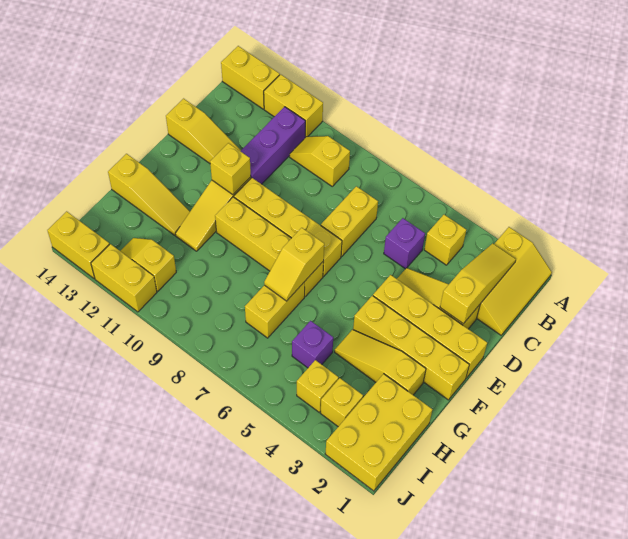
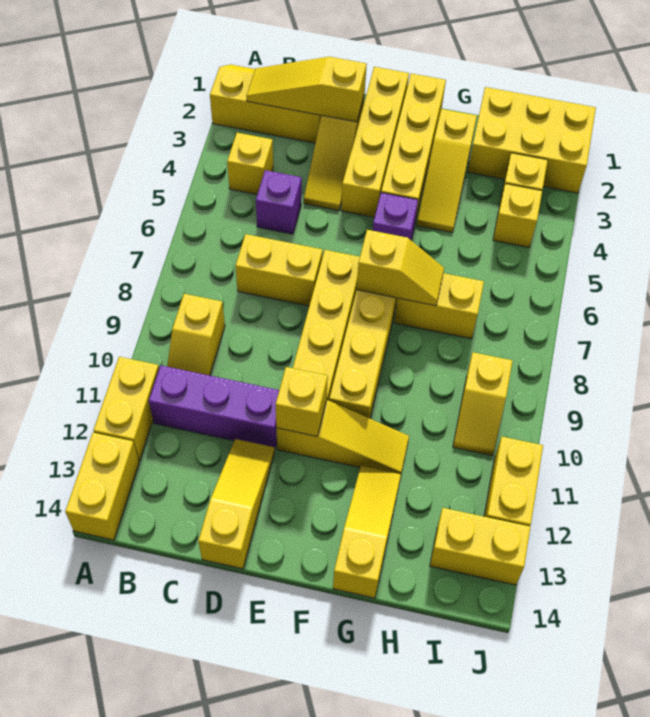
purple brick H5 level 1 -> purple brick F5 level 1
yellow slope I11:I12 level 1 top 11 -> yellow slope I9:I10 level 1 top 9
yellow brick J13:J14 level 1 -> yellow brick I13:J13 level 1

